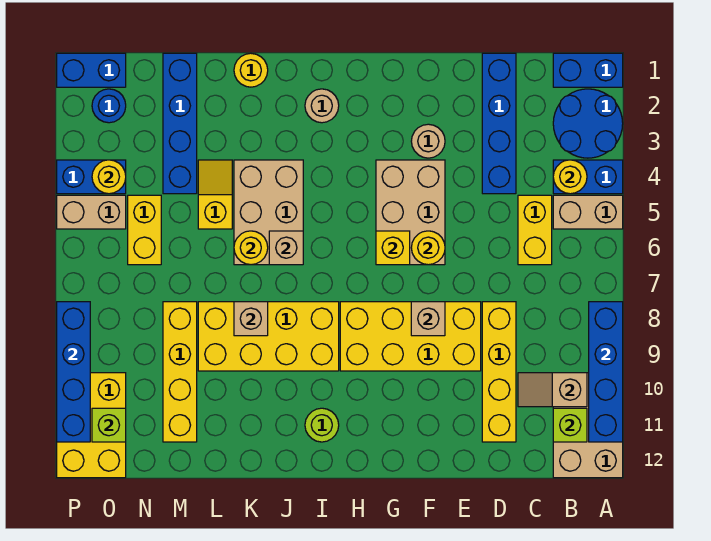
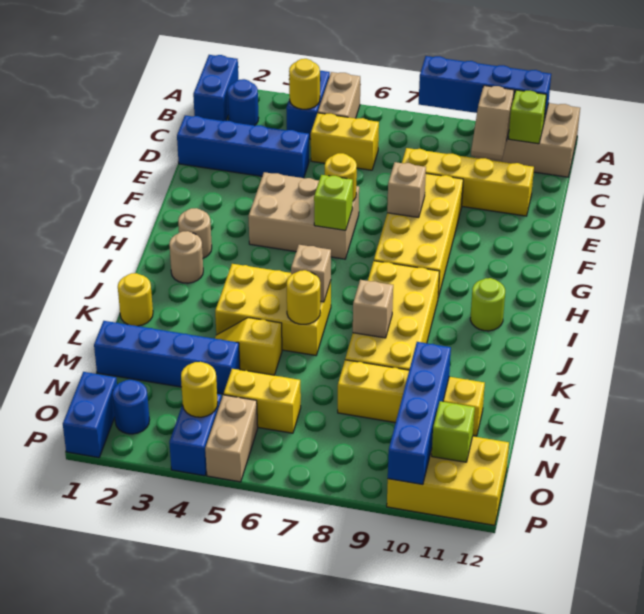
blue round brick A2:B3 level 1 -> blue round brick B2 level 1
tan round brick F3 level 1 -> tan round brick H2 level 1
yellow brick G6 level 2 -> lime brick G6 level 2
tan brick J4:K6 level 1 -> yellow brick J4:K6 level 1
blue brick P8:P11 level 2 -> blue brick M10:P10 level 2

